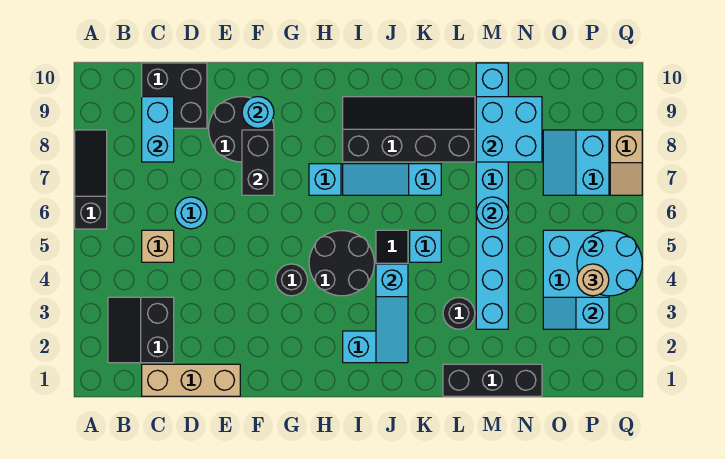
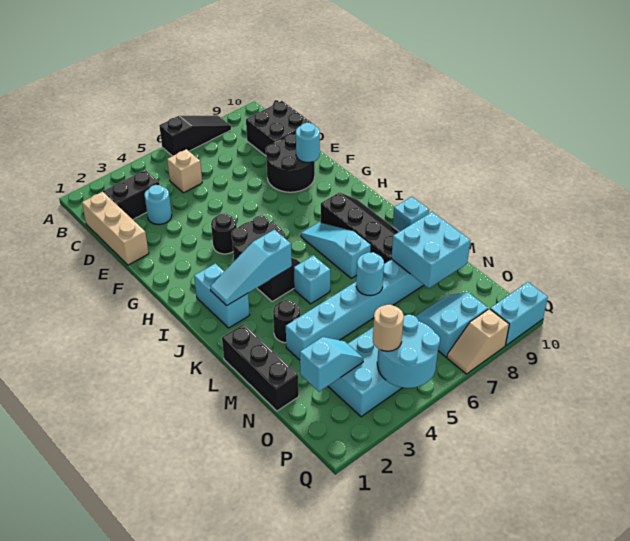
cyan brick C8:C9 level 2 -> cyan brick Q9:Q10 level 1
cyan round brick D6 level 1 -> cyan round brick D3 level 1
black brick F7:F8 level 2 -> none
cyan brick H7 level 1 -> cyan brick K10 level 1
cyan slope O3:P3 level 2 top P -> cyan slope O2:O3 level 2 top 2

